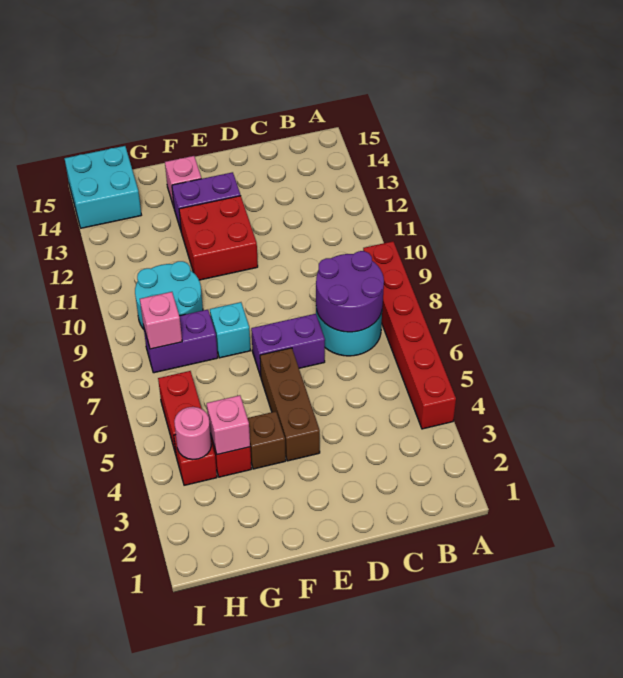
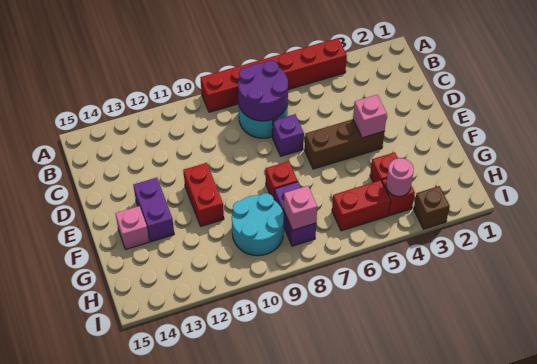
purple brick D7:E7 level 1 -> purple brick D7 level 1
red brick E11:F12 level 1 -> red brick E11:F11 level 1
brown brick F4 level 1 -> brown brick I3 level 1
cyan brick F8 level 1 -> red brick F8 level 1
pink brick G4 level 2 -> pink brick E4 level 2
cyan brick H14:I15 level 1 -> none

